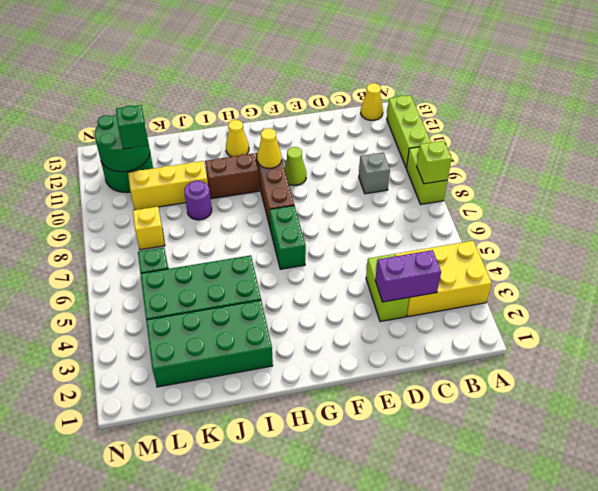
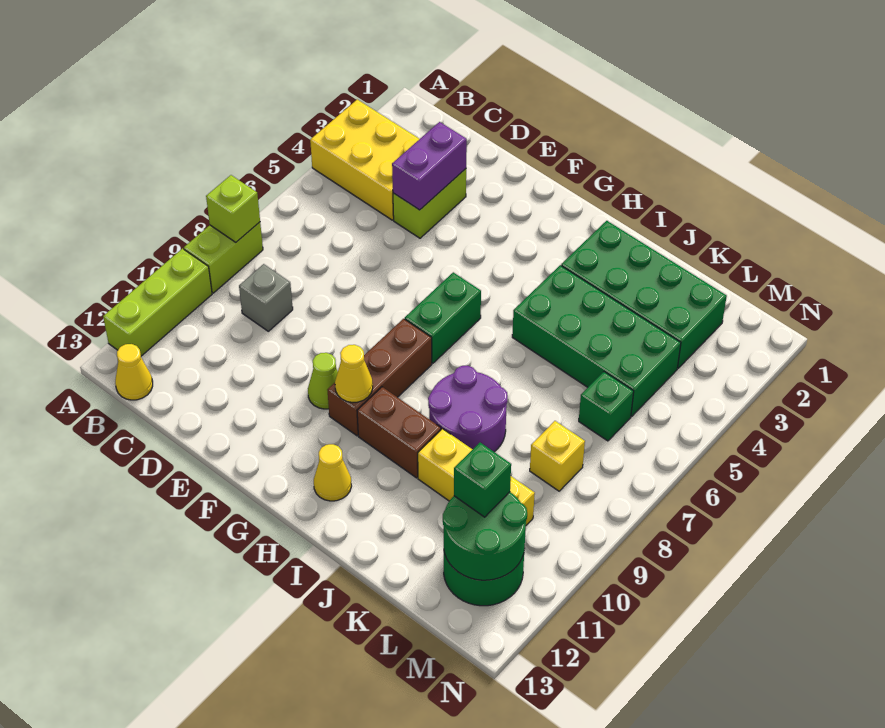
purple brick C3:D3 level 2 -> purple brick D3:D4 level 2
purple round brick J9 level 1 -> purple round brick I8:J9 level 1

